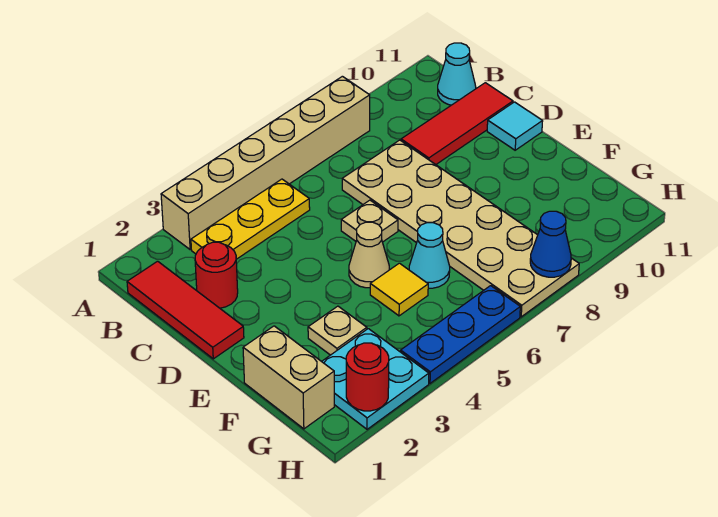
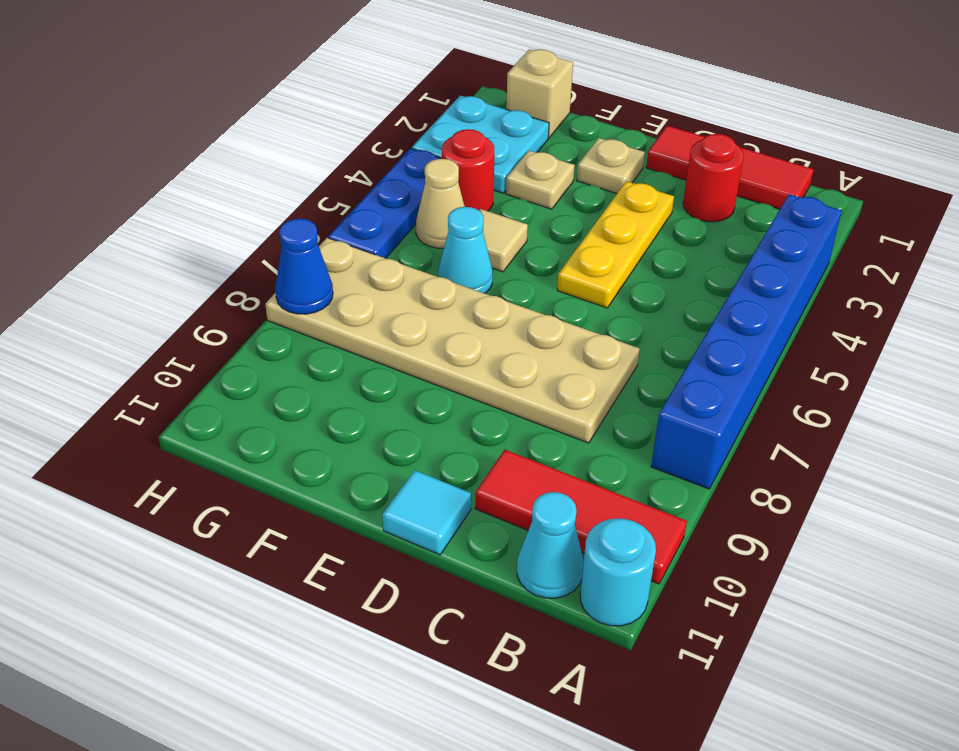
tan brick A3:A8 level 1 -> blue brick A3:A8 level 1
none -> cyan round brick A11 level 1
yellow plate B3:B5 level 1 -> yellow plate D3:D5 level 1
red tile C9:C11 level 1 -> red tile A10:C10 level 1
tan plate D6 level 1 -> tan plate E2 level 1
tan cone E5 level 1 -> tan cone G5 level 1
tan brick F1:G1 level 1 -> tan brick G1 level 1
yellow tile F5 level 1 -> tan tile F5 level 1
red round brick H2 level 2 -> red round brick G4 level 1

